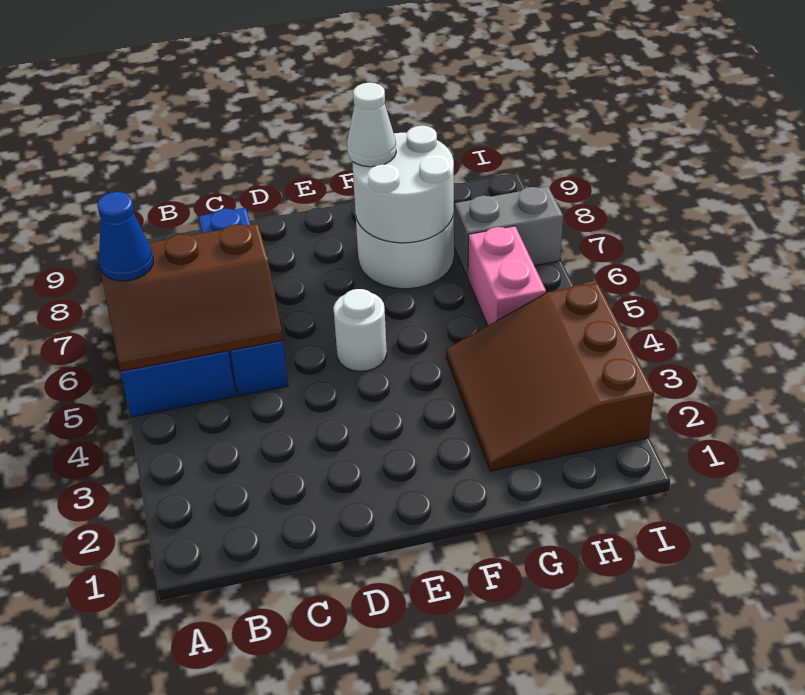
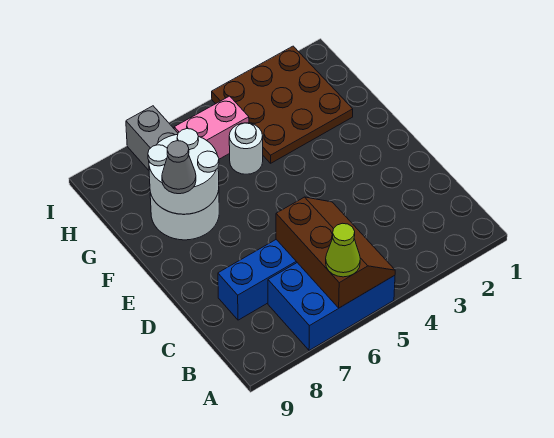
blue cone A6 level 3 -> lime cone A6 level 3
white round brick E5 level 1 -> white round brick G5 level 1
white cone F8 level 3 -> grey cone F8 level 3
brown slope G2:I4 level 1 top I -> brown plate G2:I4 level 1

